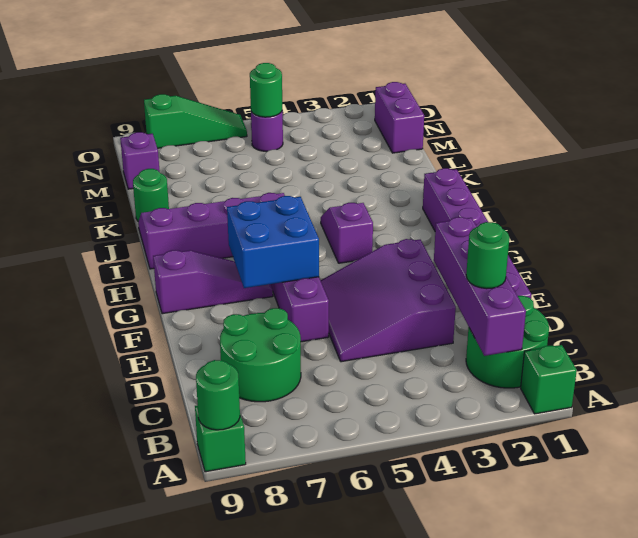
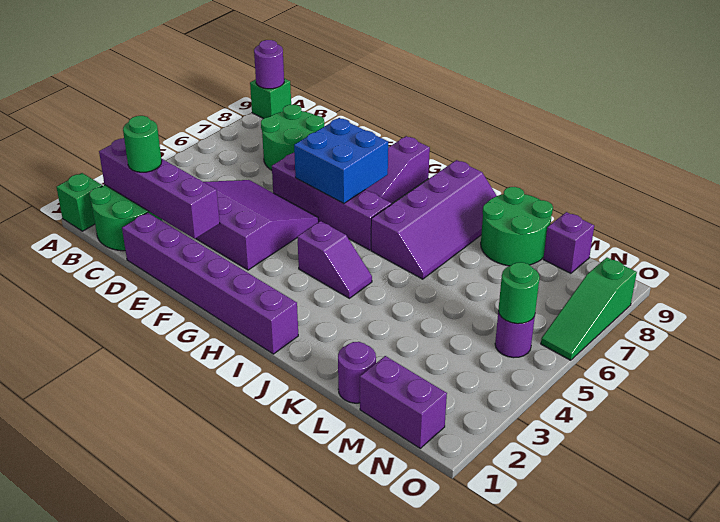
green round brick A9 level 2 -> purple round brick A9 level 2
green round brick K9 level 1 -> green round brick K8:L9 level 1
none -> purple round brick L1 level 1

